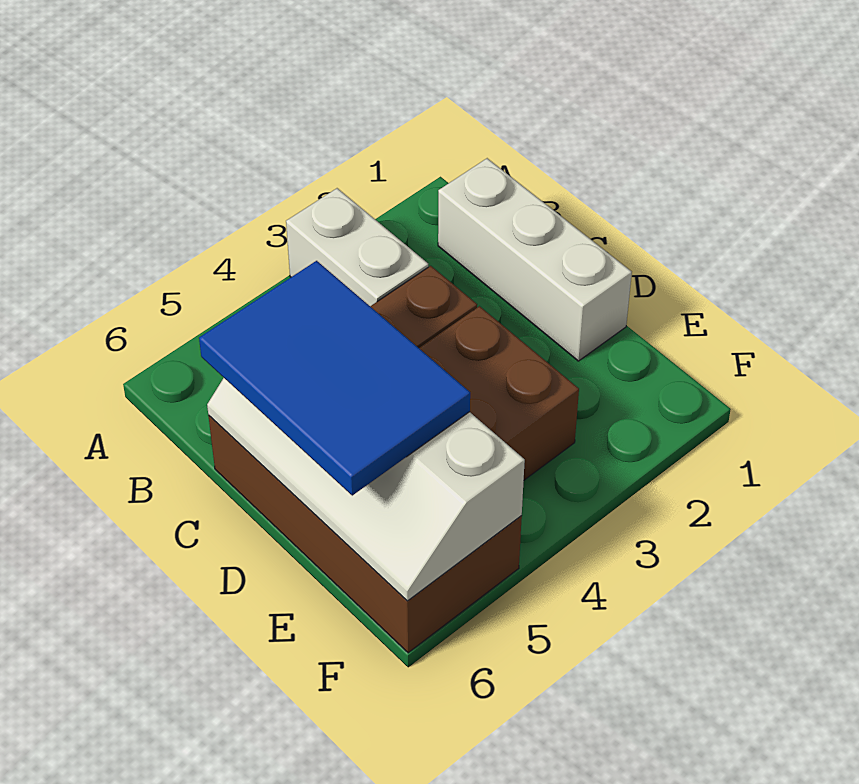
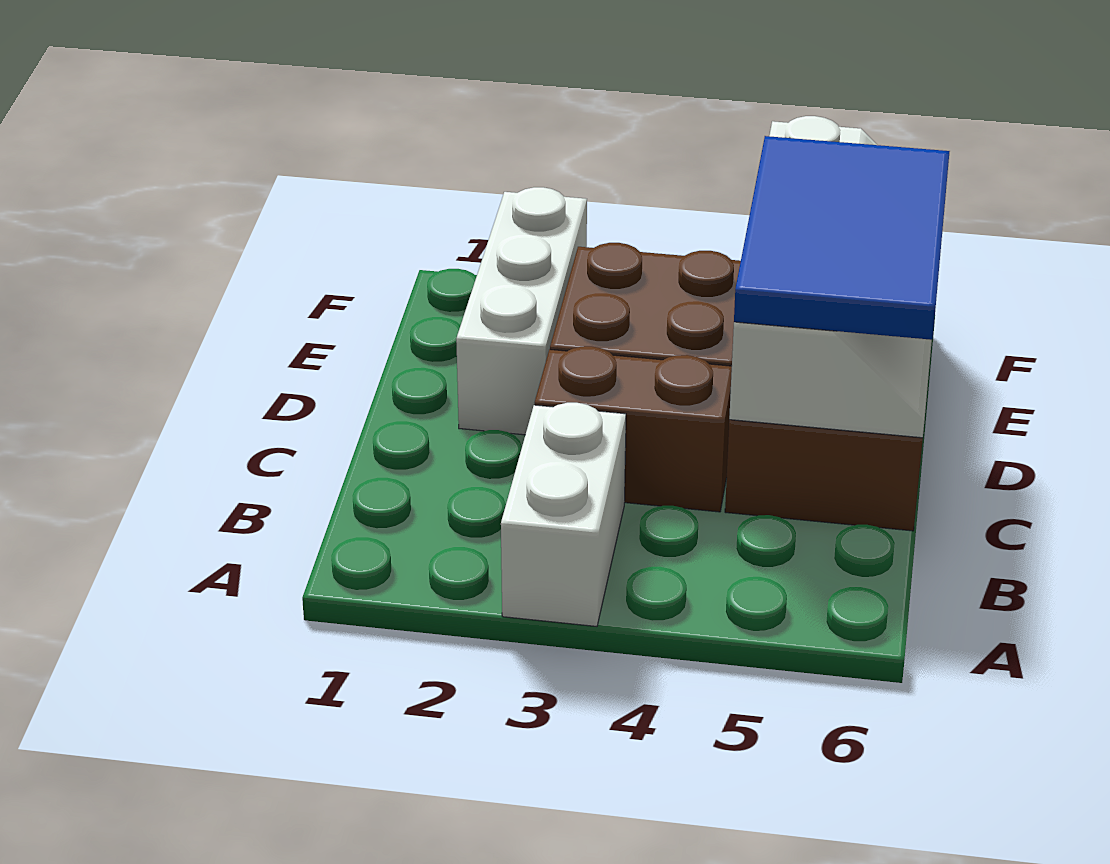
white brick B1:D1 level 1 -> white brick D2:F2 level 1

